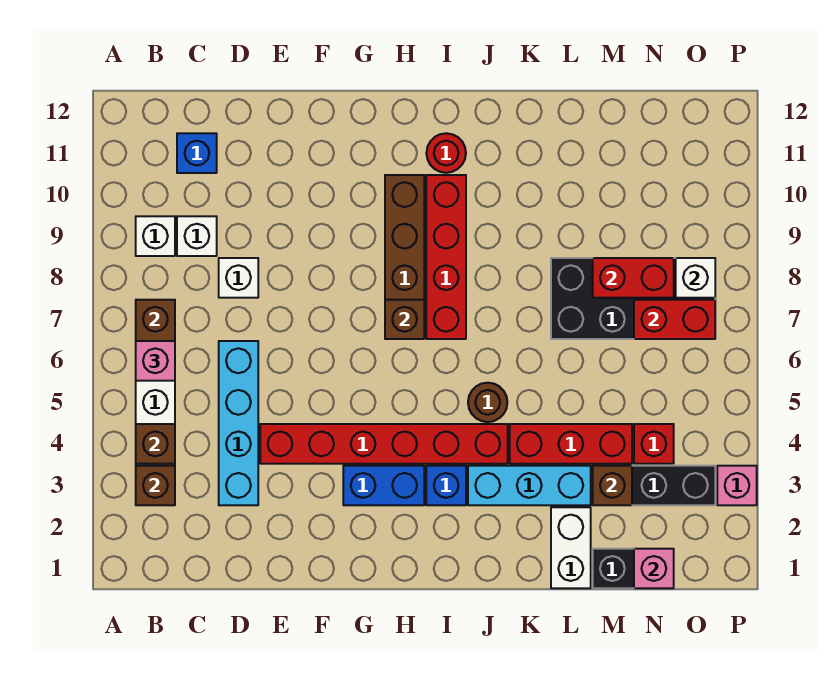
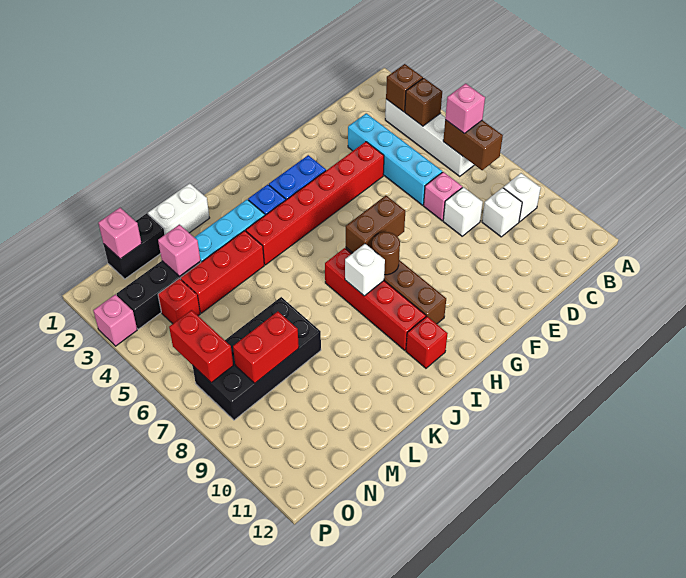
blue brick C11 level 1 -> none
none -> pink brick D7 level 1
brown brick H7 level 2 -> brown brick G7:H7 level 2
red round brick I11 level 1 -> red brick I11 level 1
brown round brick J5 level 1 -> brown round brick H8 level 2
white brick L1:L2 level 1 -> white brick K1:L1 level 1
brown brick M3 level 2 -> pink brick M3 level 2
red brick N7:O7 level 2 -> red brick O6:O7 level 2
white brick O8 level 2 -> white brick I8 level 2

